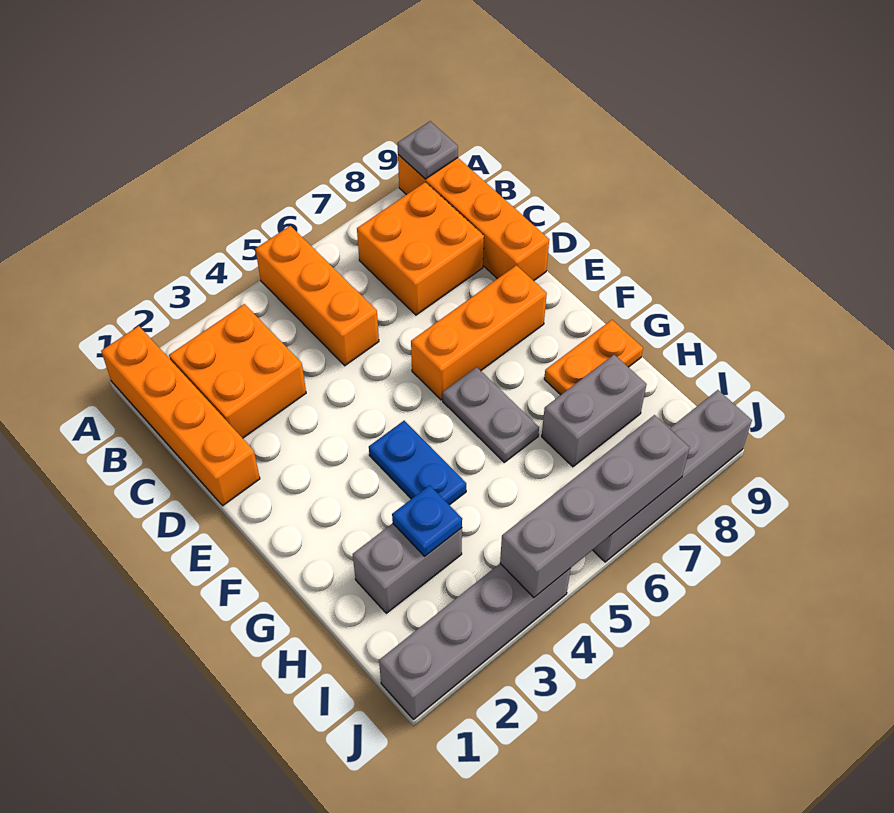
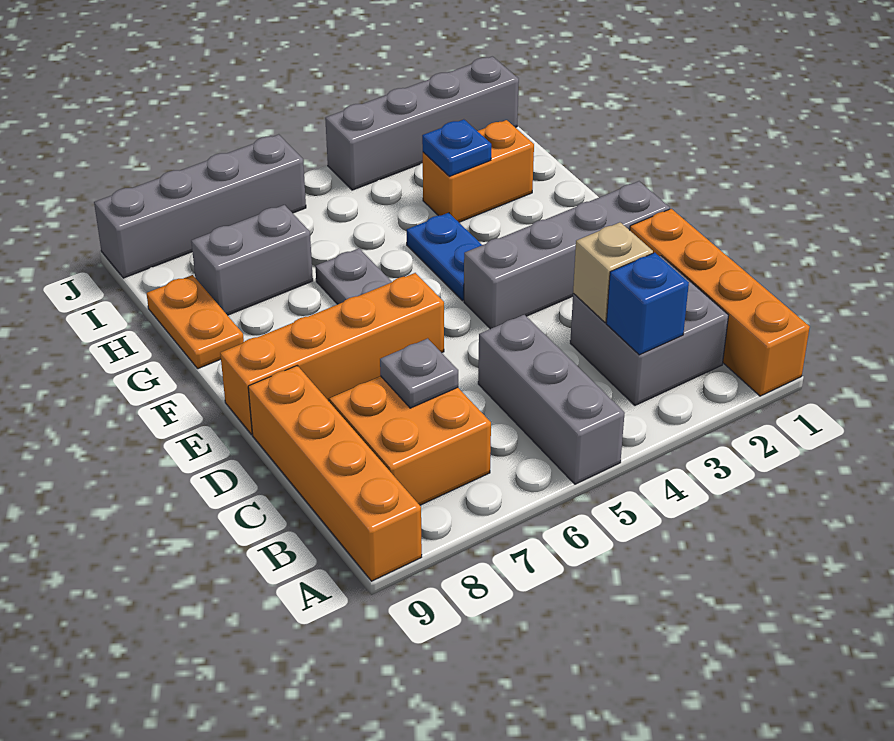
orange brick A5:C5 level 1 -> grey brick A5:C5 level 1
grey plate A9 level 2 -> grey plate C7 level 2
orange brick B2:C3 level 1 -> grey brick B2:C3 level 1
none -> blue brick B3 level 2
none -> tan brick C3 level 2
orange brick E6:E8 level 1 -> orange brick E6:E9 level 1
orange plate G8:G9 level 1 -> orange plate G9:H9 level 1
grey brick H2:H3 level 1 -> orange brick H2:H3 level 1
grey brick J4:J7 level 2 -> grey brick E1:E4 level 1

